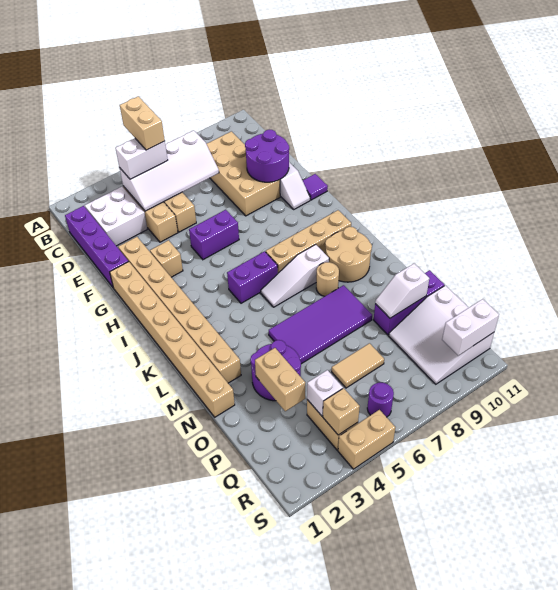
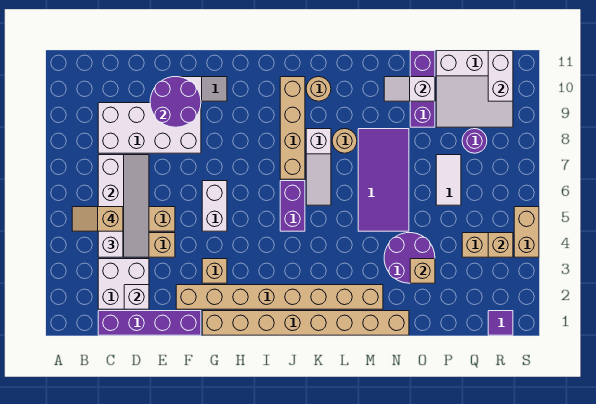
tan brick B5:C5 level 4 -> tan slope B5:C5 level 4 top C
tan brick C8:F9 level 1 -> white brick C8:F9 level 1
purple brick G5:G6 level 1 -> white brick G5:G6 level 1
purple tile G11 level 1 -> purple tile R1 level 1
tan round brick K9:L10 level 1 -> tan round brick K10 level 1
tan brick O3:P3 level 2 -> tan brick O3 level 2
white slope O9:O10 level 2 top 10 -> white slope N10:O10 level 2 top O
tan tile P6:P7 level 1 -> white tile P6:P7 level 1
white brick Q4 level 2 -> white brick D2 level 2
purple round brick R6 level 1 -> purple round brick Q8 level 1

